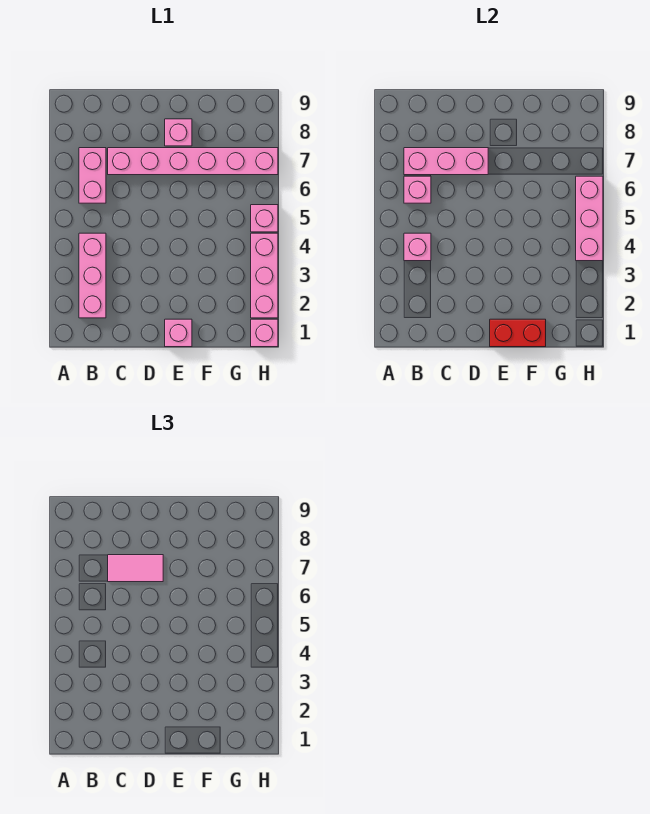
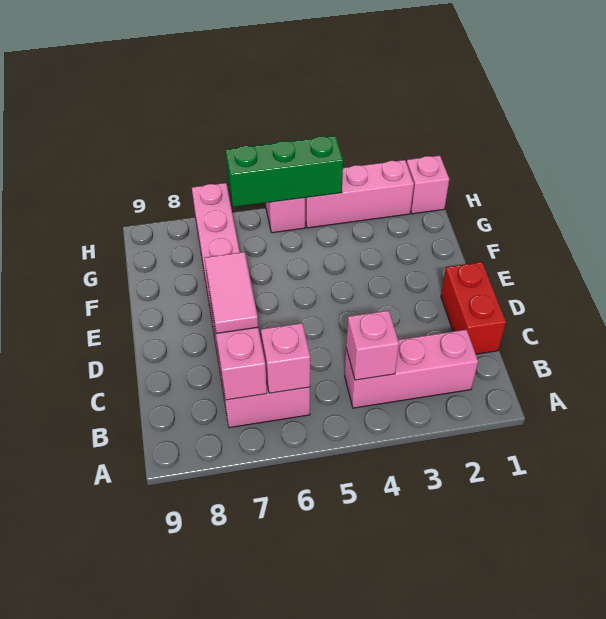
pink brick E1 level 1 -> none
red brick E1:F1 level 2 -> red brick C1:D1 level 1
pink brick E8 level 1 -> none
pink brick H4:H6 level 2 -> green brick H4:H6 level 2

